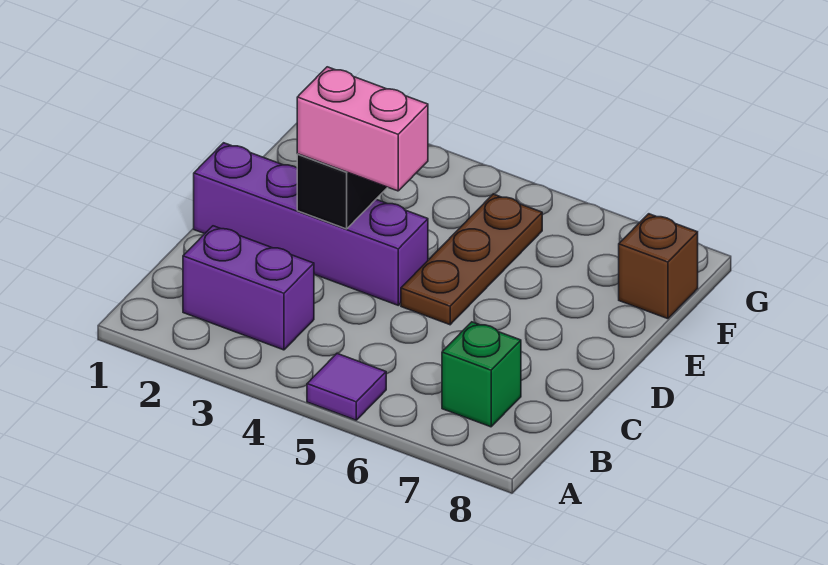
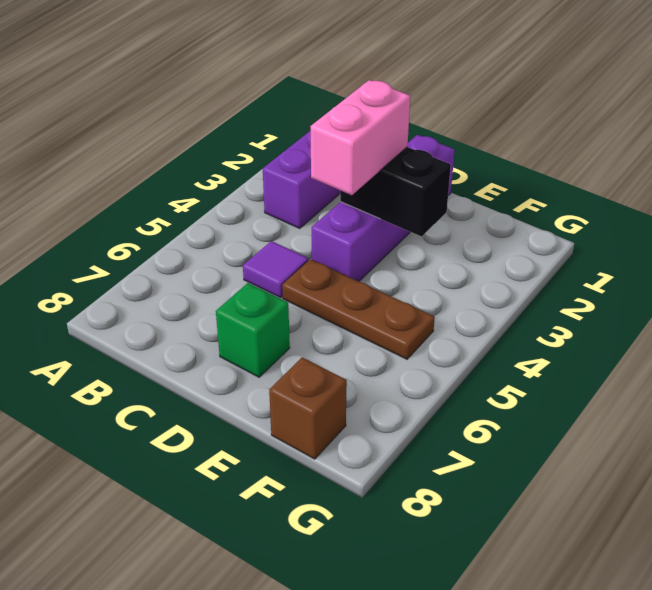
purple tile A5 level 1 -> purple tile C5 level 1
green brick B7 level 1 -> green brick D7 level 1

